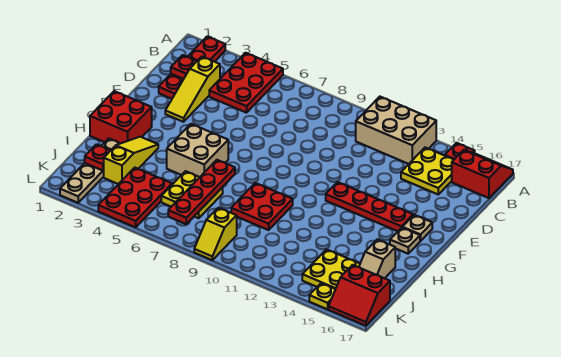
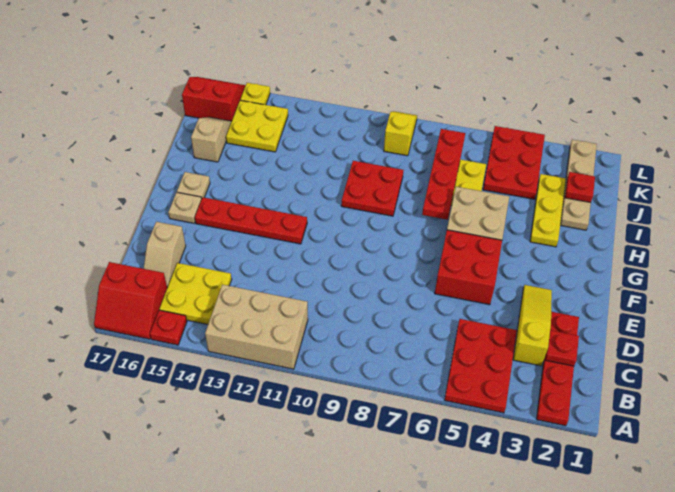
none -> tan slope C16:D16 level 1 top D
red brick G1:H2 level 1 -> red brick E5:F6 level 1
yellow slope H3:J3 level 1 top J -> yellow plate H3:J3 level 1

